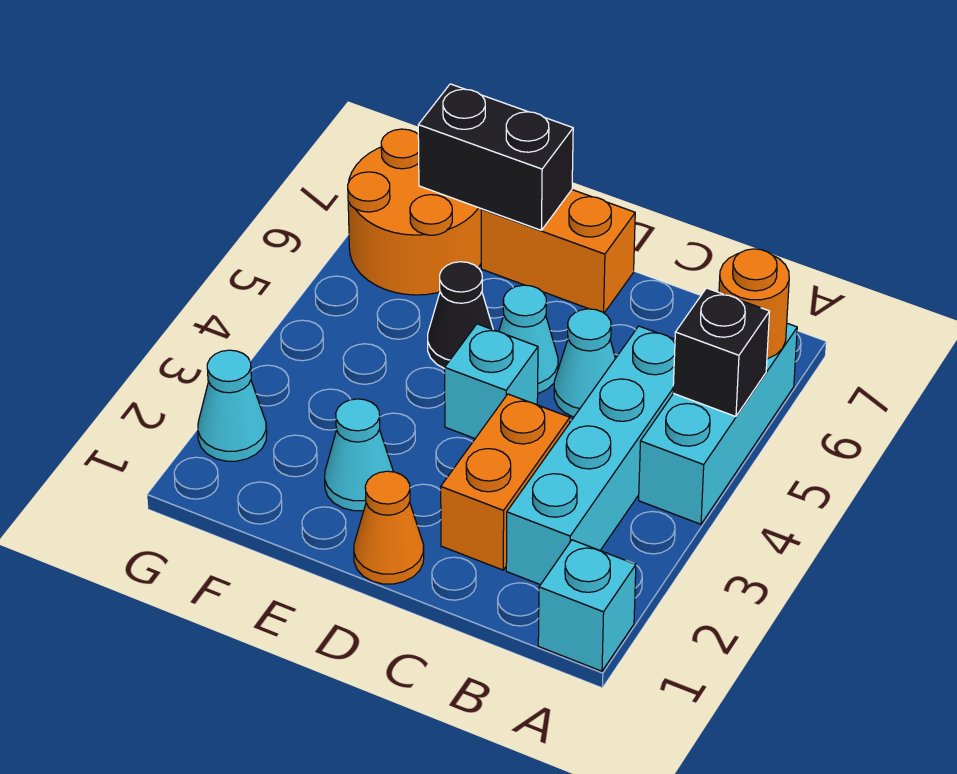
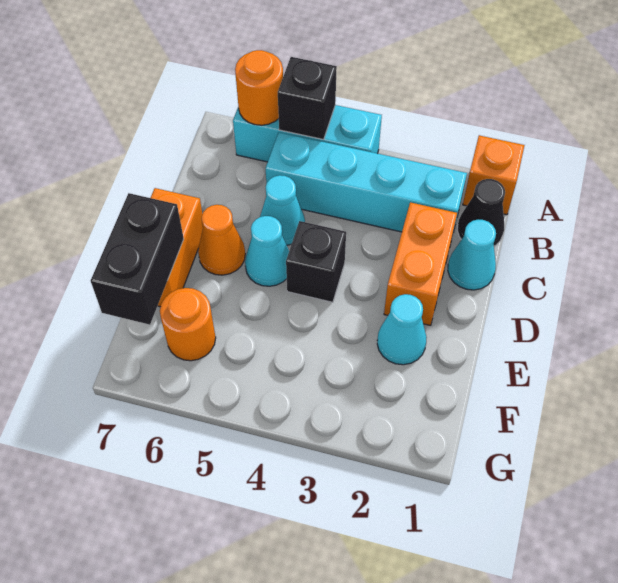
cyan brick A1 level 1 -> orange brick A1 level 1
orange brick C2:C3 level 1 -> orange brick C2:D2 level 1
orange cone D1 level 1 -> orange cone D6 level 1
cyan brick D4 level 1 -> black brick D4 level 1
black cone E5 level 1 -> black cone B1 level 1
orange round brick F6:G7 level 1 -> orange round brick F6 level 1
cyan cone G2 level 1 -> cyan cone C1 level 1

